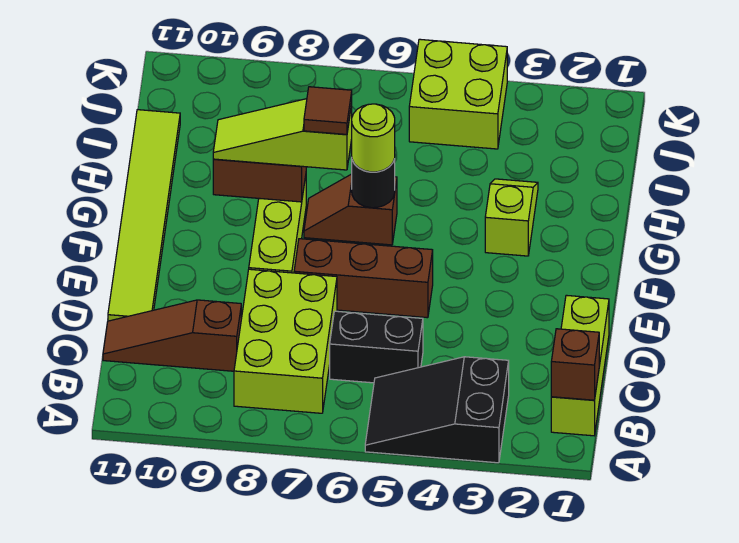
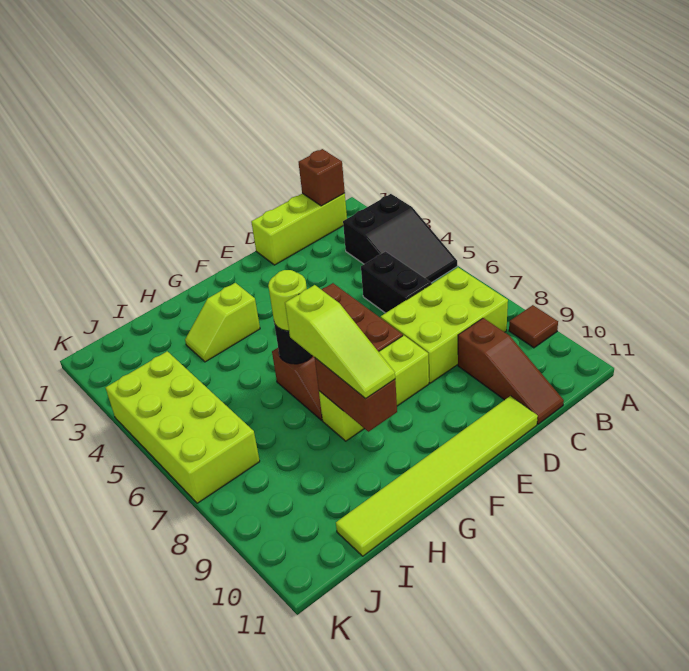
brown tile G7 level 4 -> brown tile A9 level 1
lime brick J4:K5 level 1 -> lime brick J4:K7 level 1

